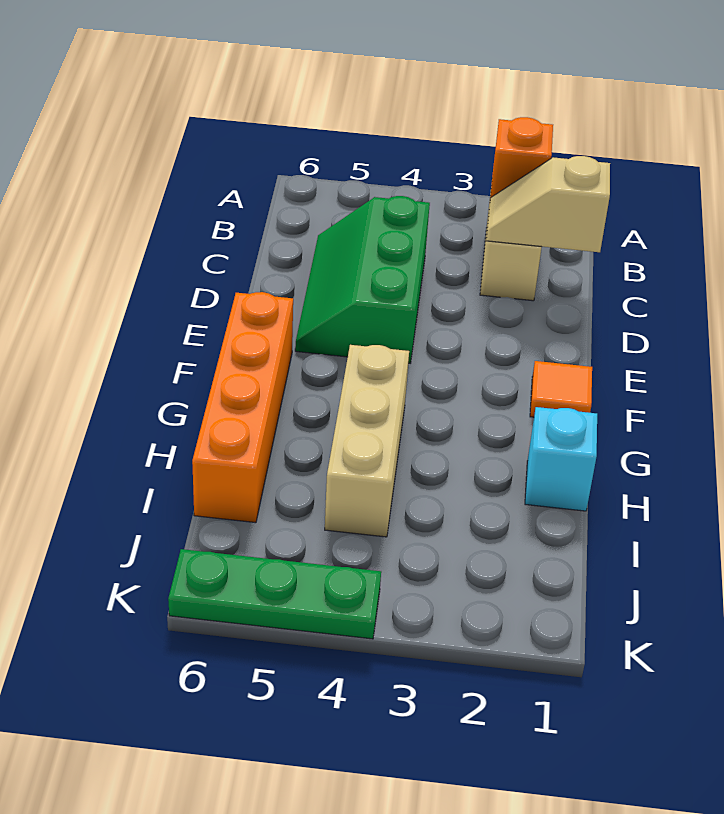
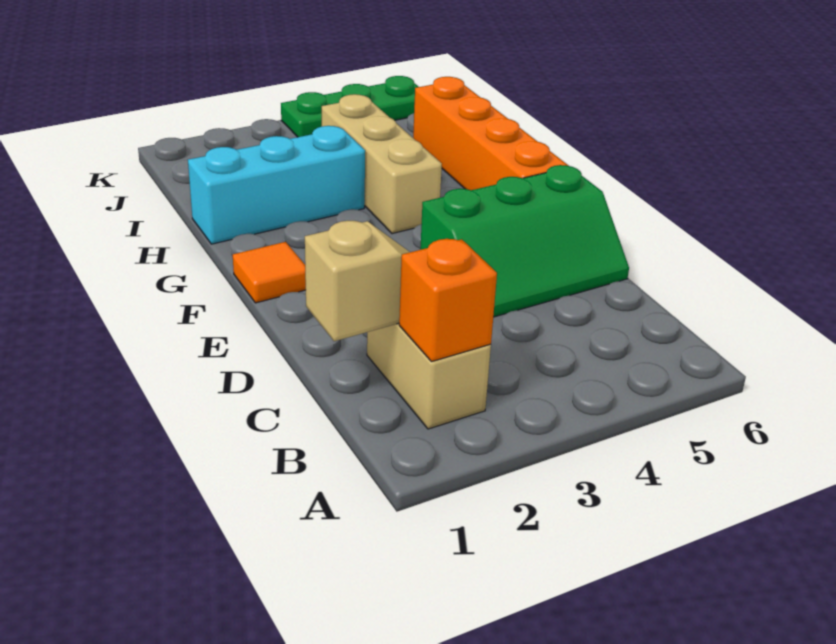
green slope C4:E5 level 1 top 4 -> green slope D4:E6 level 1 top E
cyan brick H1 level 1 -> cyan brick H1:H3 level 1

